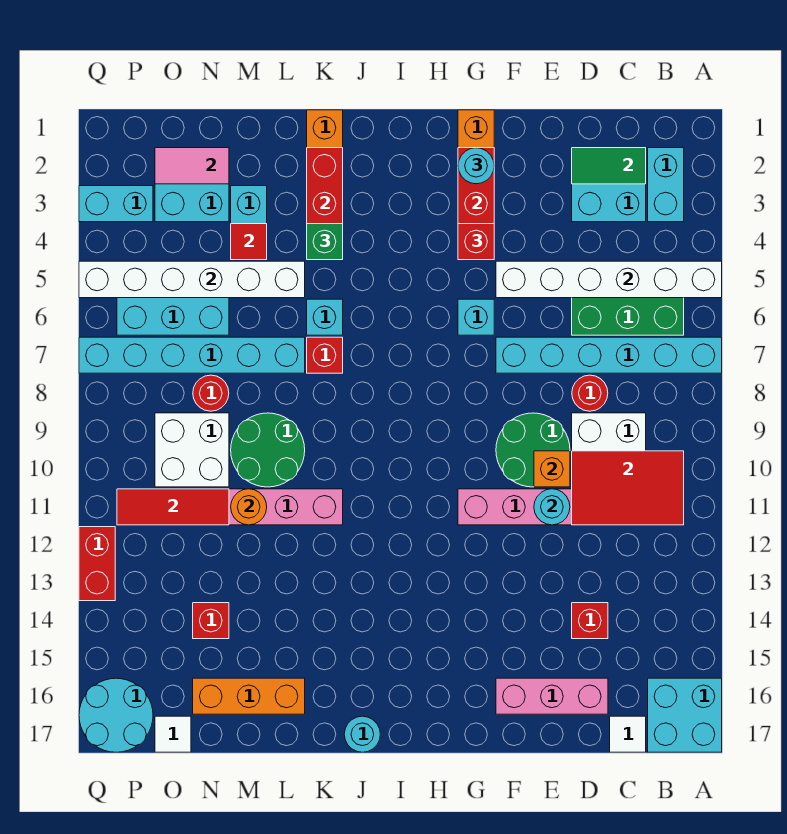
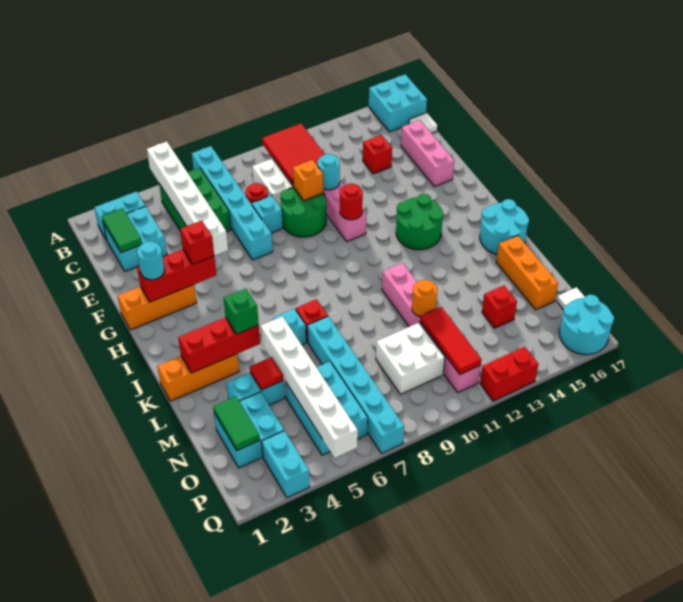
cyan brick G6 level 1 -> cyan brick E8 level 1
cyan round brick J17 level 1 -> cyan round brick J16:K17 level 1
green round brick L9:M10 level 1 -> green round brick H13:I14 level 1
pink tile N2:O2 level 2 -> green tile N2:O2 level 2
red round brick N8 level 1 -> red round brick G11 level 2

